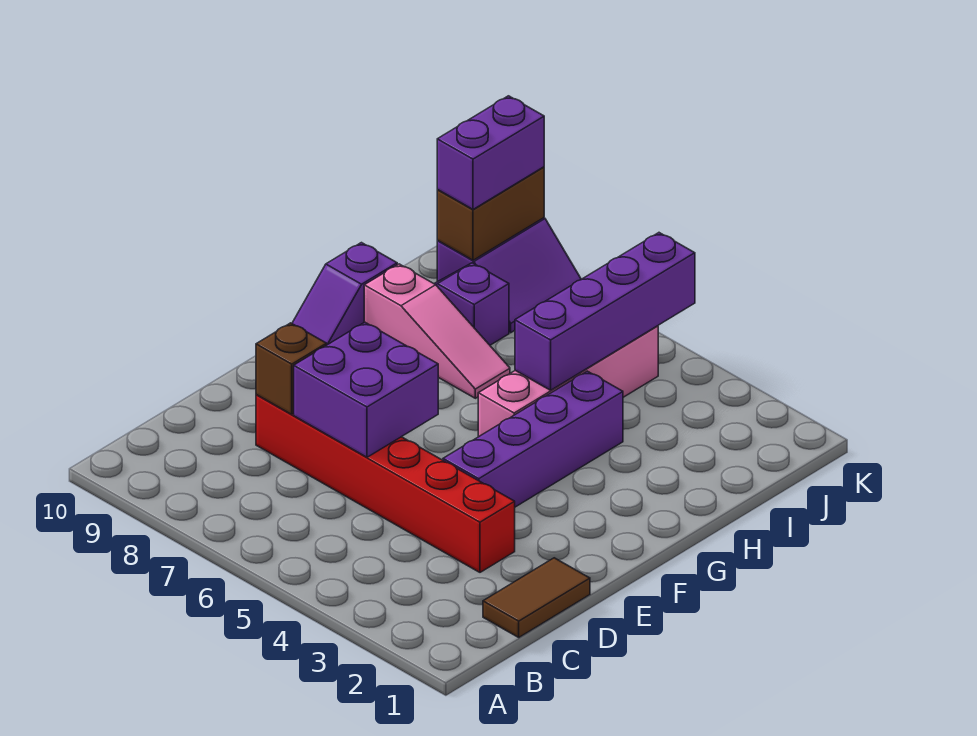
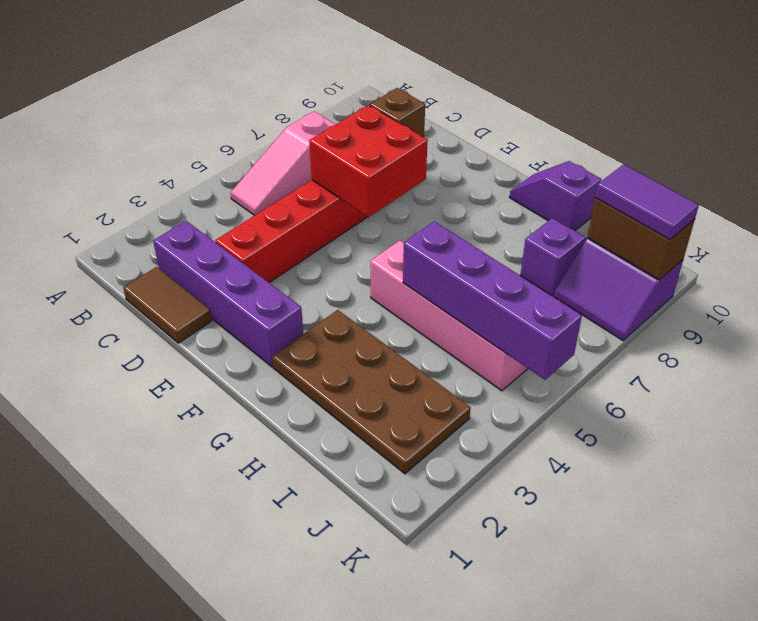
purple brick D6:E7 level 2 -> red brick D6:E7 level 2
purple brick E4:H4 level 1 -> purple brick C2:F2 level 1
none -> brown plate G2:J3 level 1
pink slope H7:H9 level 1 top 9 -> pink slope B5:B7 level 1 top 7
purple brick J9:K9 level 3 -> purple tile J9:K9 level 3

